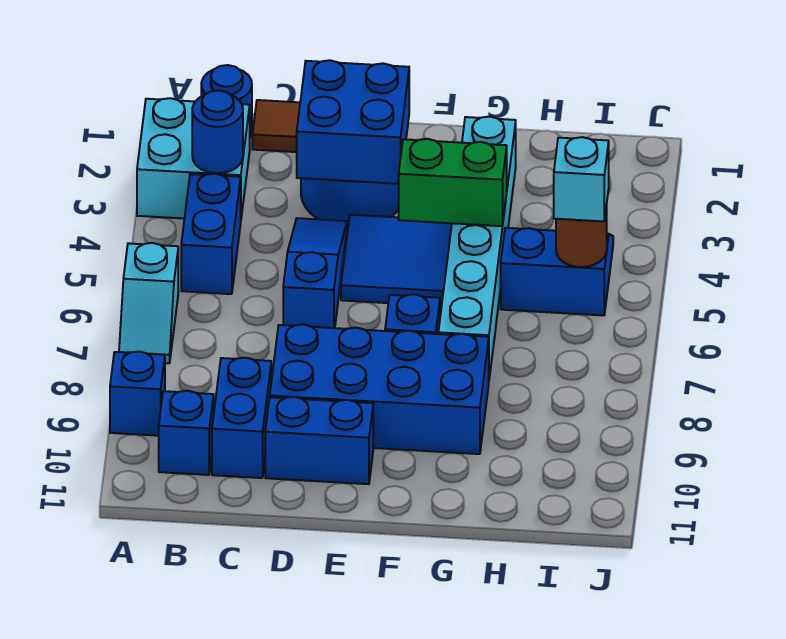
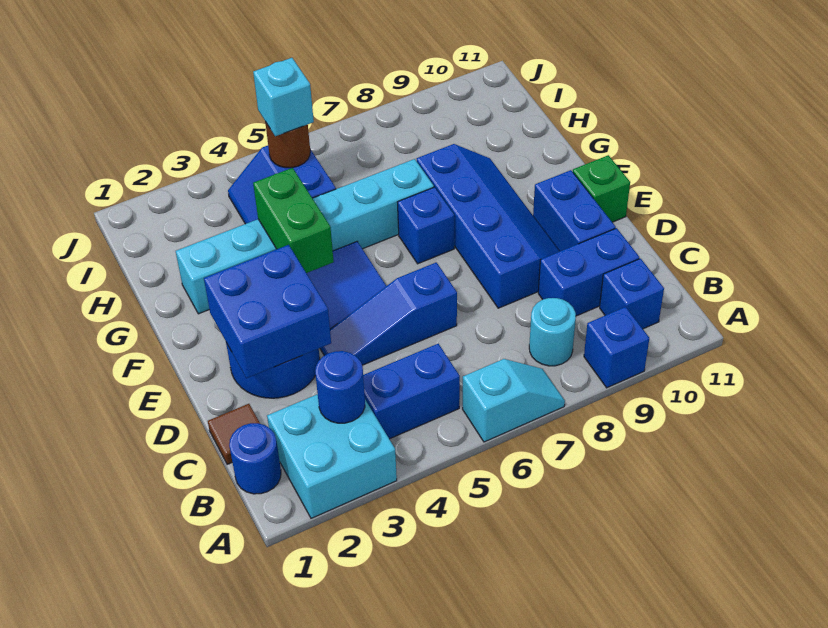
none -> cyan round brick B8 level 1
blue brick D8:G9 level 1 -> blue slope D8:G9 level 1 top 8
none -> green brick E11 level 1

